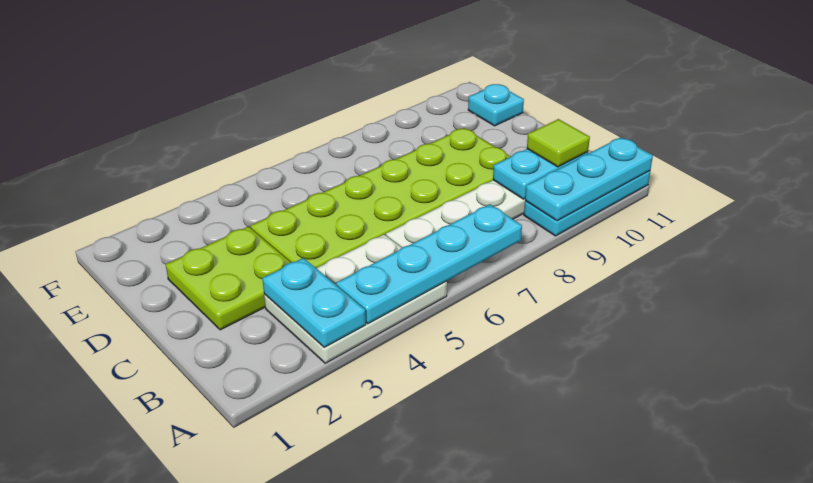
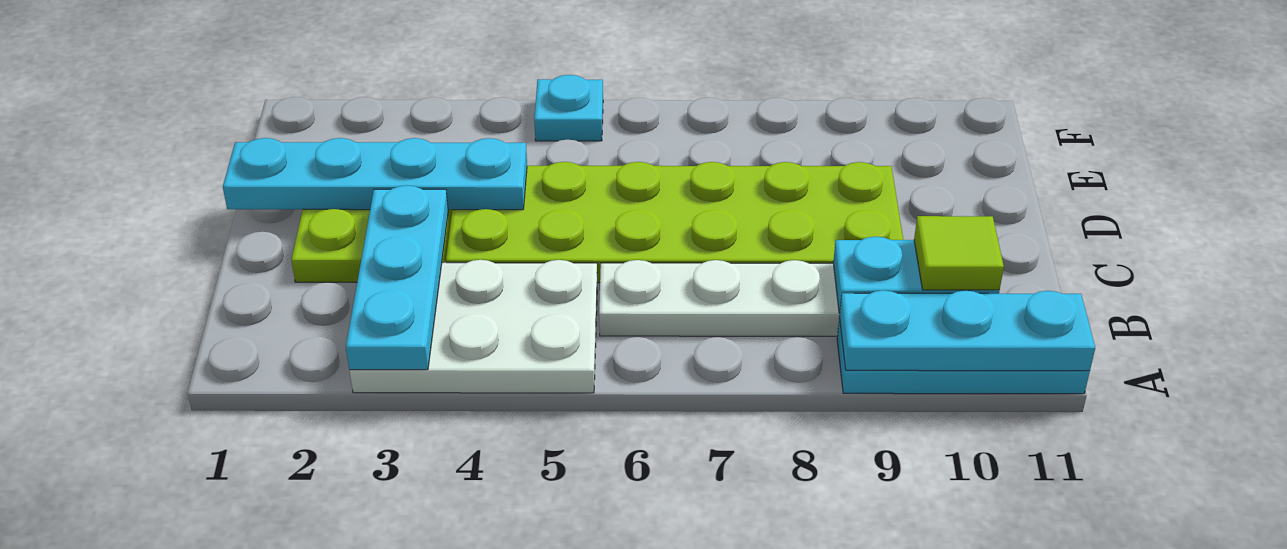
cyan plate A3:B3 level 2 -> cyan plate A3:C3 level 2
cyan plate A4:A7 level 2 -> cyan plate D1:D4 level 2
cyan plate E11 level 1 -> cyan plate F5 level 1

